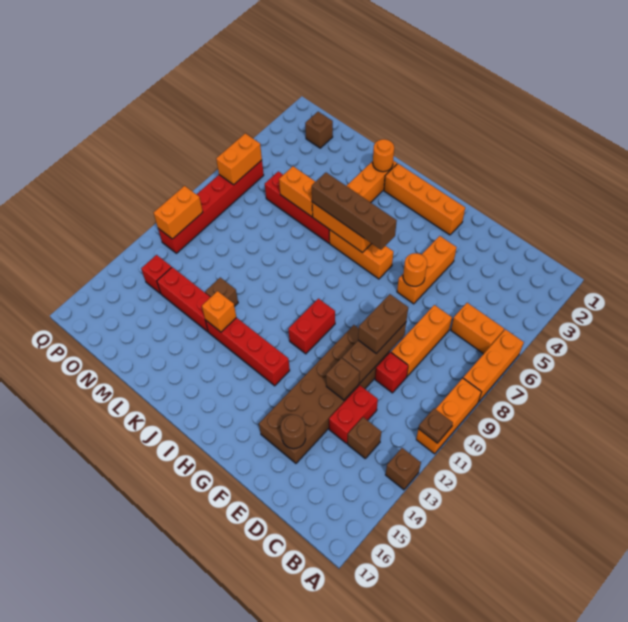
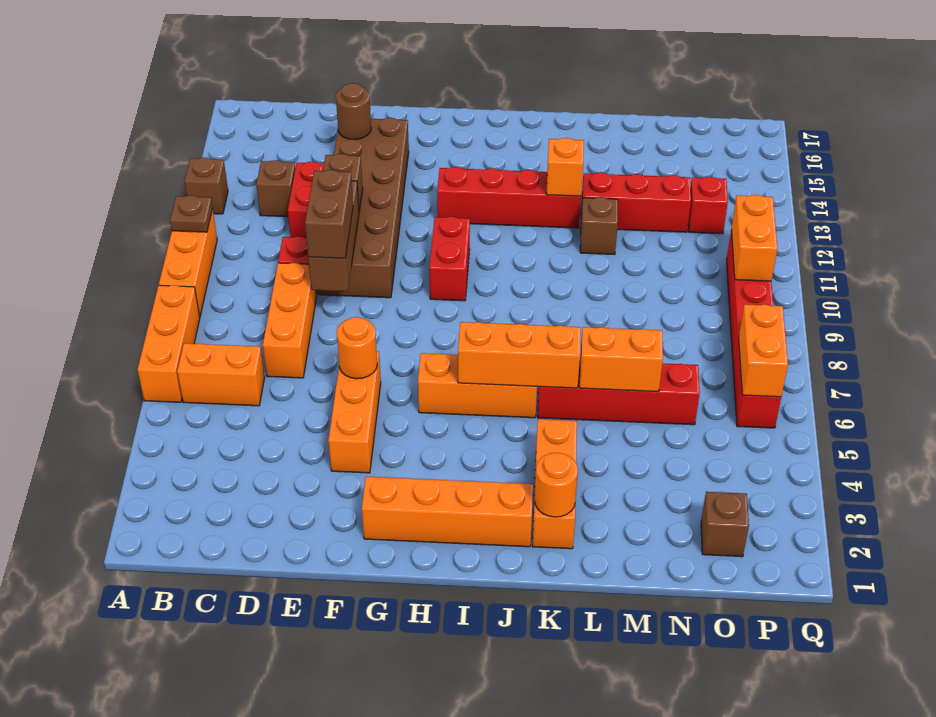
brown brick H6:K6 level 3 -> none

